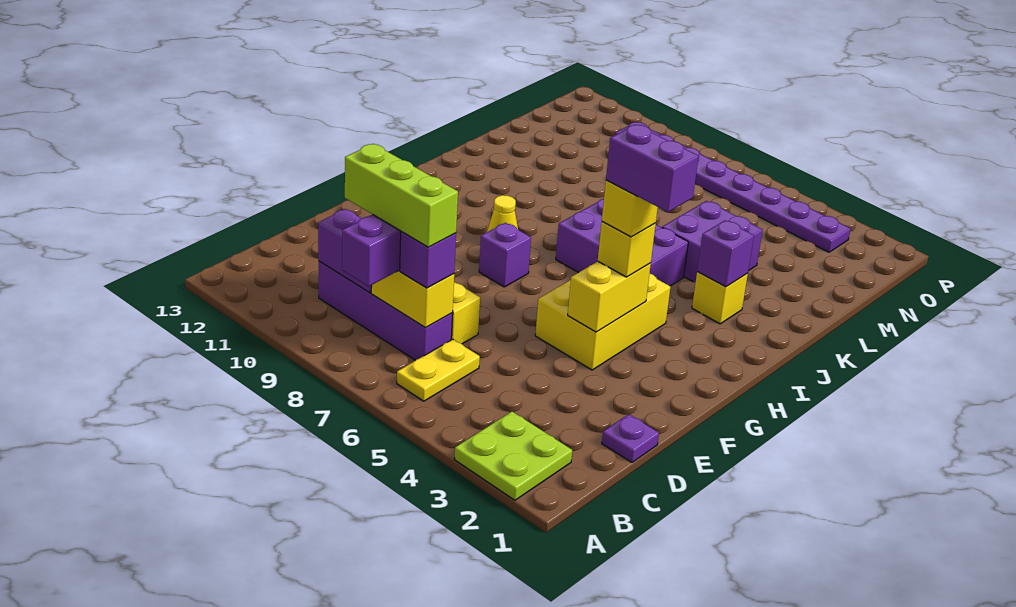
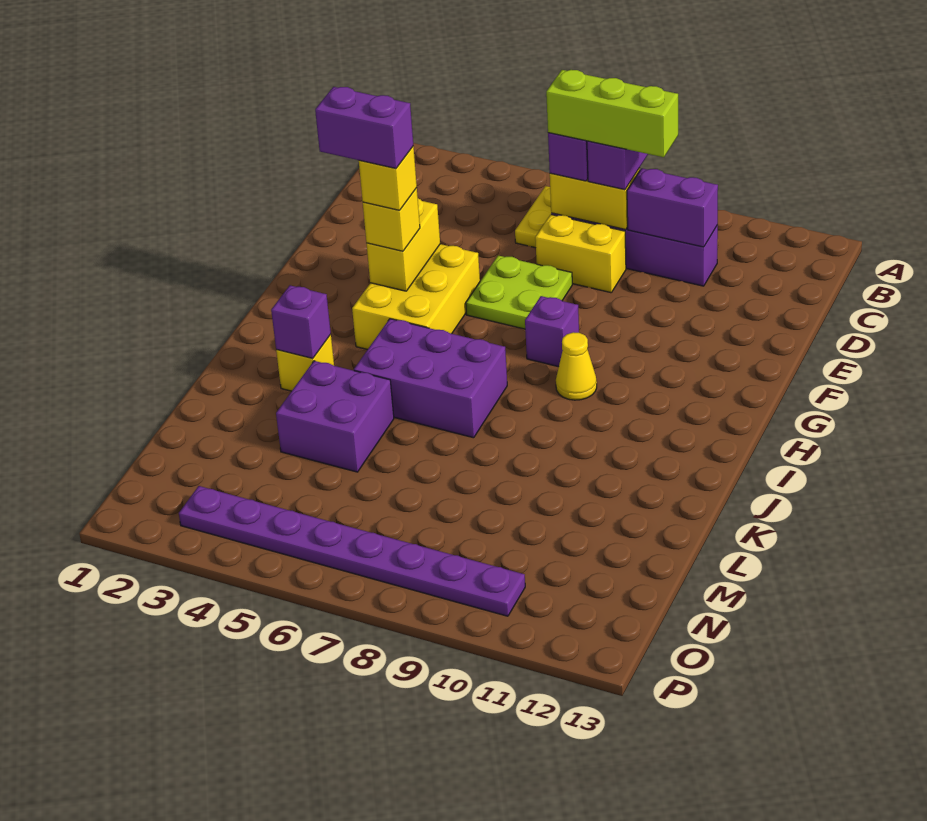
lime plate A2:B3 level 1 -> lime plate E6:F7 level 1
purple plate D1 level 1 -> none

